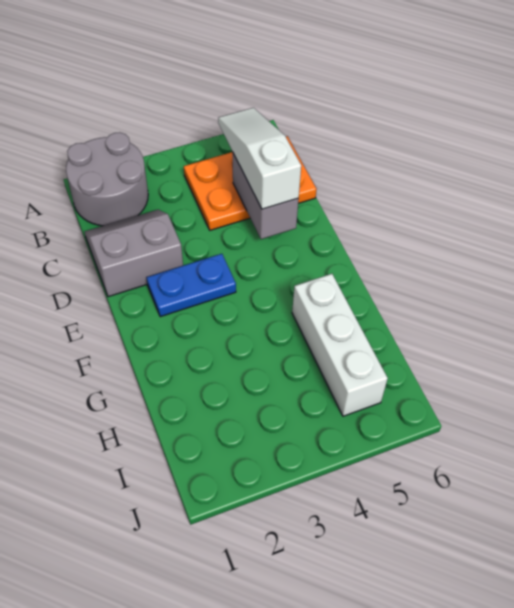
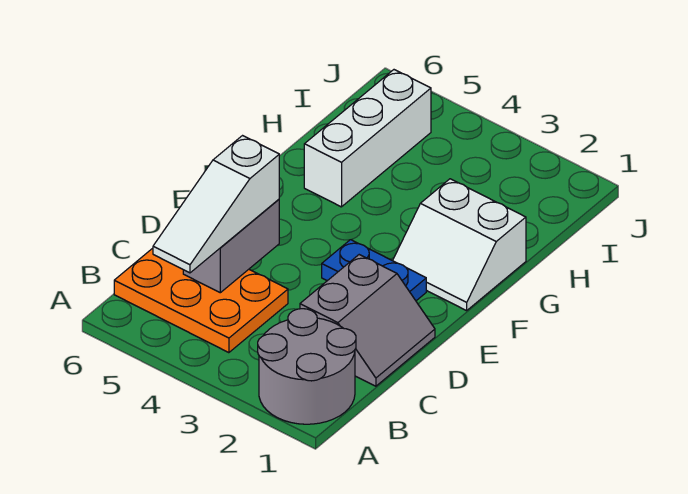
grey slope C1:D2 level 1 top D -> grey slope C1:D2 level 1 top 2
none -> white slope F1:G2 level 1 top G

